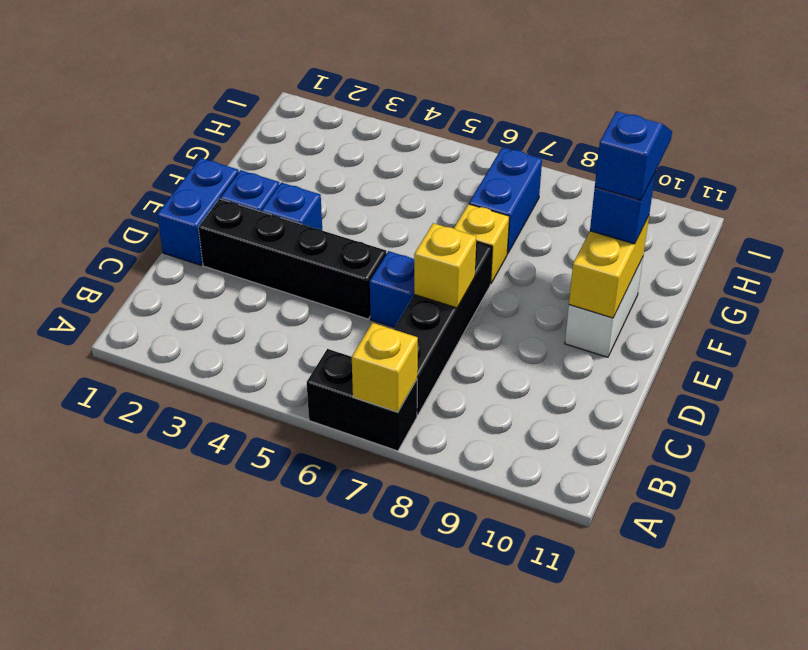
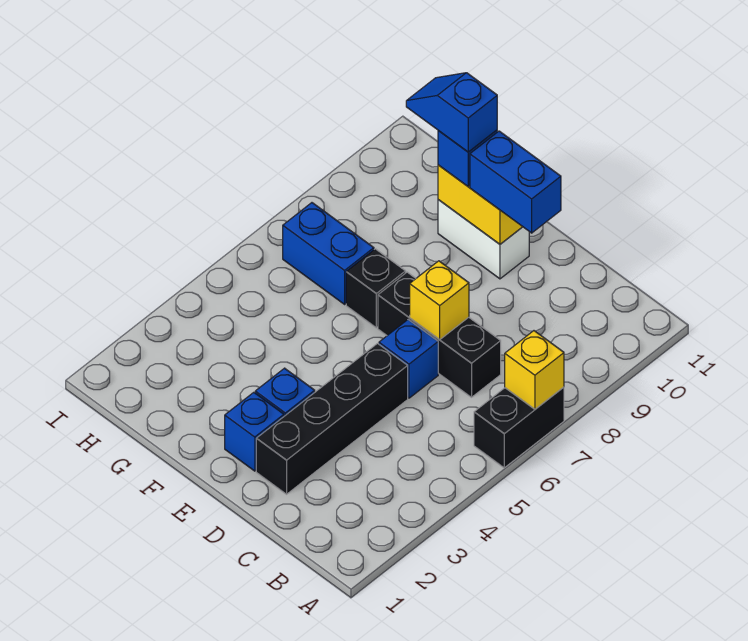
black brick B7:E7 level 1 -> black brick C7:E7 level 1
blue brick D1:E1 level 1 -> blue brick D10:E10 level 3
yellow brick F7 level 1 -> black brick F7 level 1

